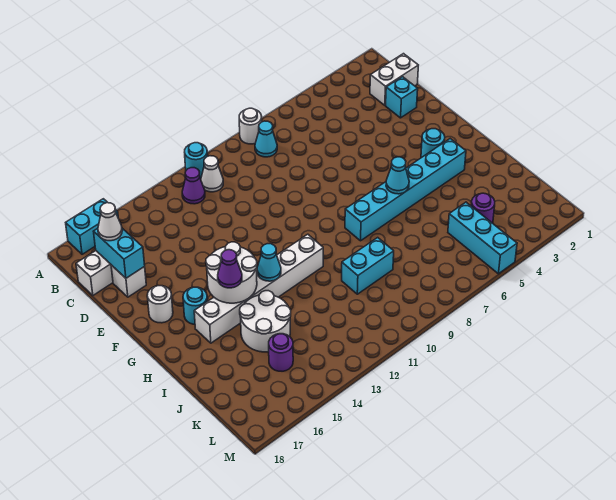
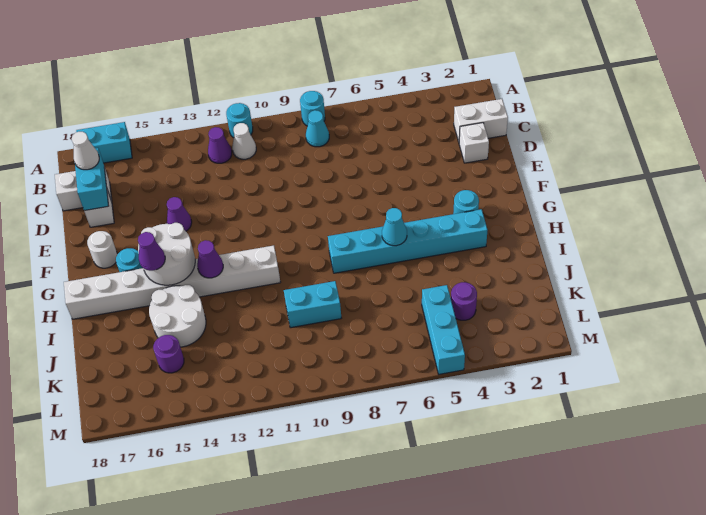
white round brick A8 level 1 -> cyan round brick A8 level 1
cyan brick D2 level 1 -> white brick D2 level 1
none -> purple cone E14 level 1
white brick H11:H16 level 1 -> white brick H11:H18 level 1
cyan cone H13 level 2 -> purple cone H13 level 2

